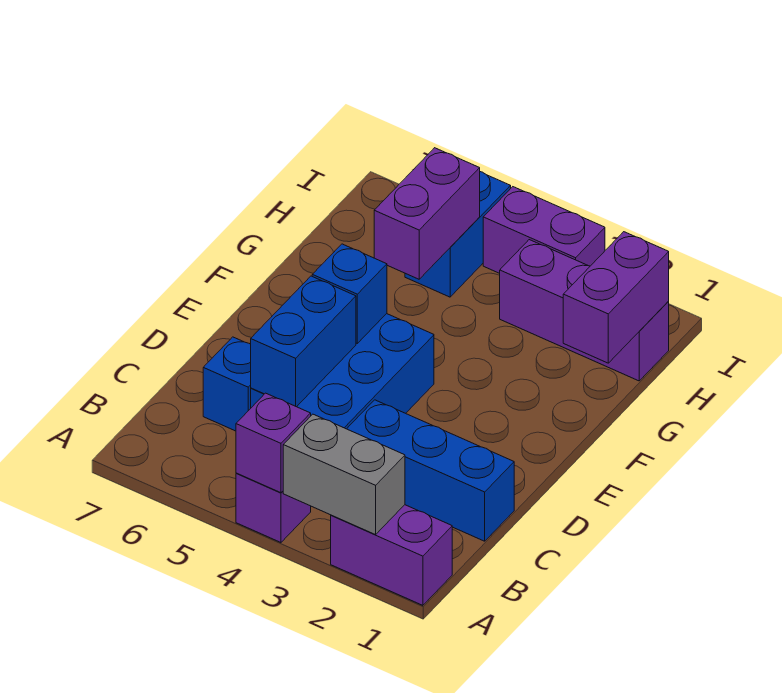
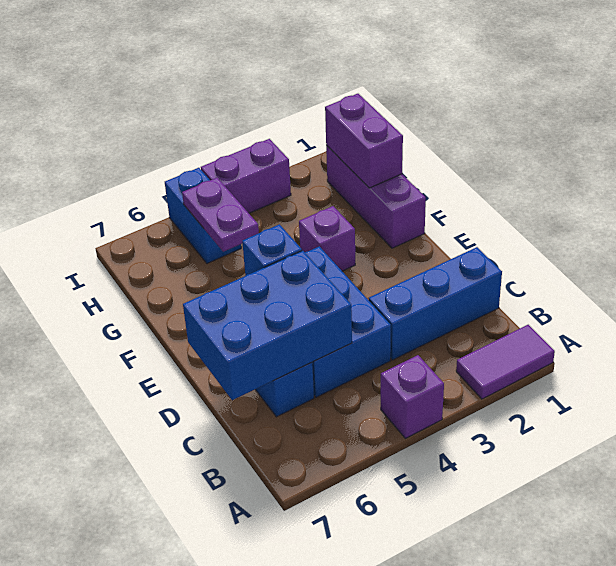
purple brick A1:A2 level 1 -> purple tile A1:A2 level 1
grey brick A2:A3 level 2 -> none
purple brick A4 level 2 -> purple brick F3 level 1
blue brick C5:D5 level 2 -> blue brick C5:D7 level 2
purple brick G5:H5 level 2 -> purple plate G5:H5 level 2
purple brick H1:H3 level 1 -> purple brick F1:H1 level 1

